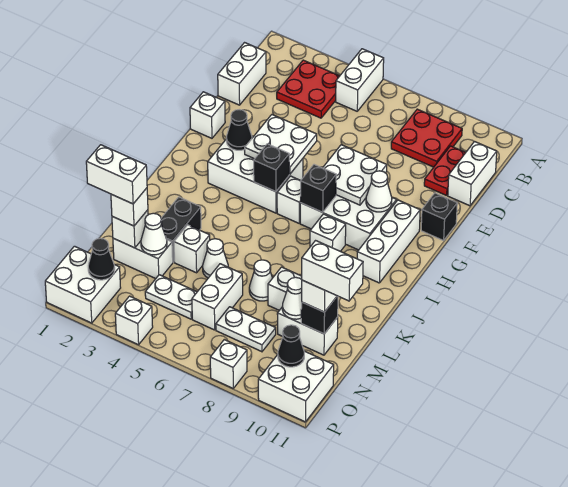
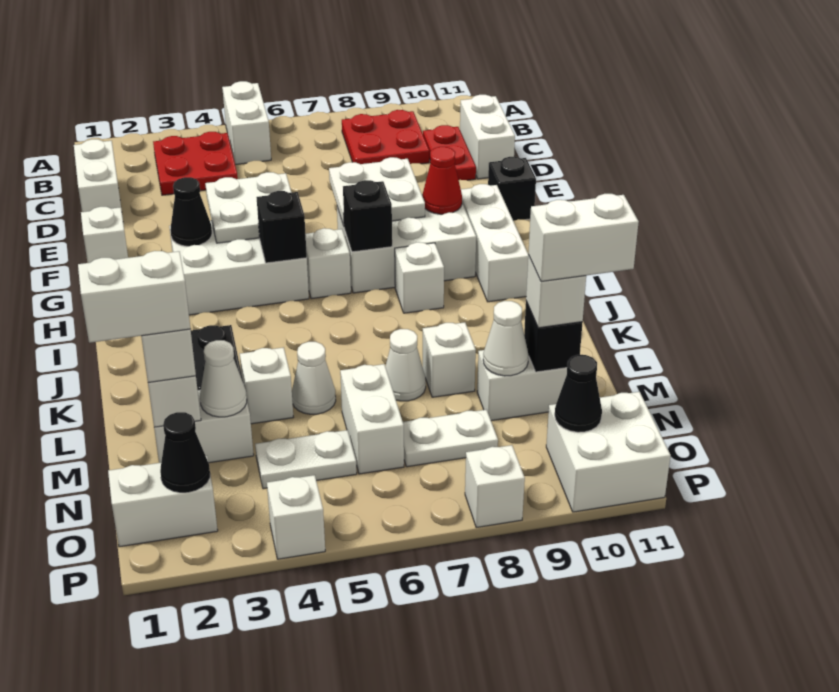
white cone G9 level 2 -> red cone G9 level 2
white brick O1:P2 level 1 -> white brick O1:O2 level 1

